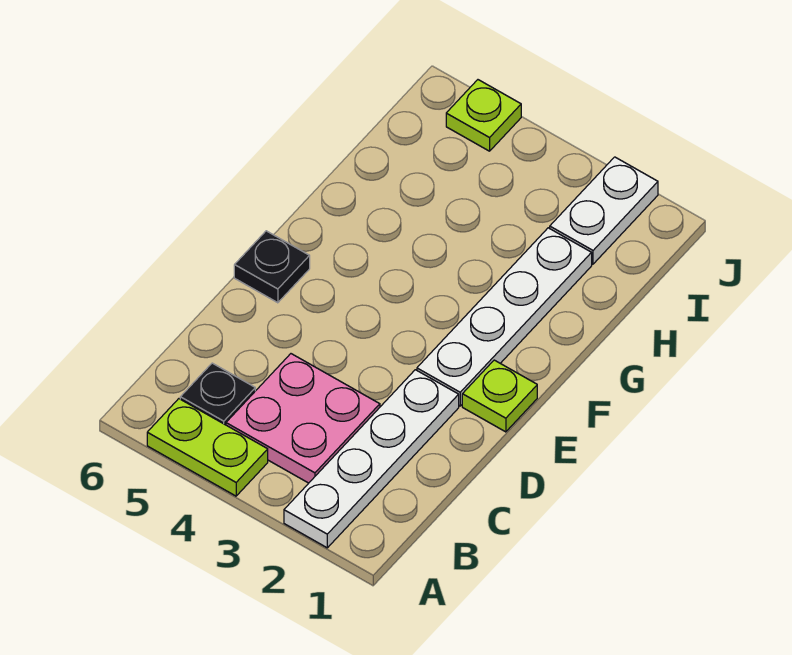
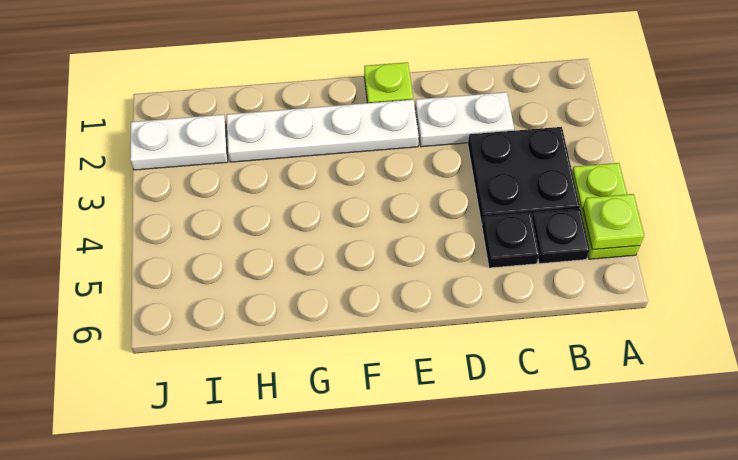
white plate A2:D2 level 1 -> white plate C2:D2 level 1
pink plate B3:C4 level 1 -> black plate B3:C4 level 1
black plate E6 level 1 -> black plate C5 level 1
lime plate J5 level 1 -> lime plate A5 level 2

